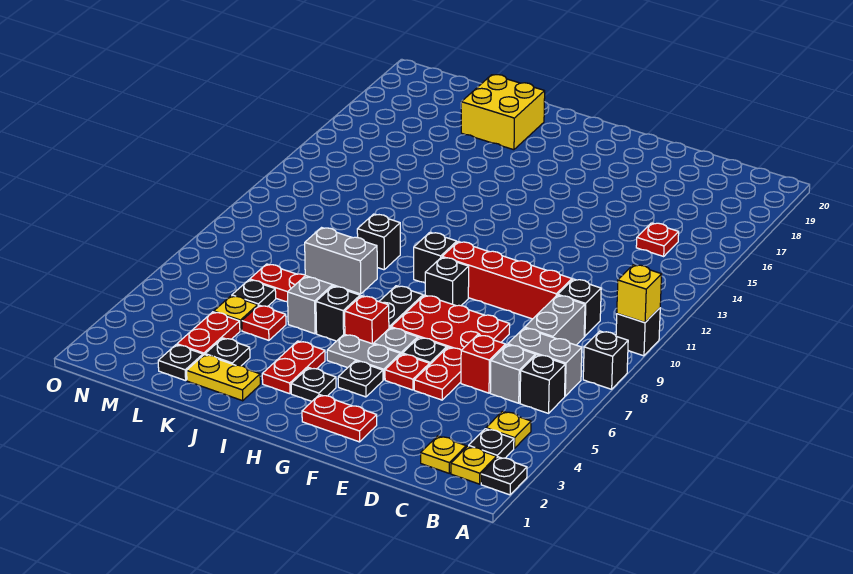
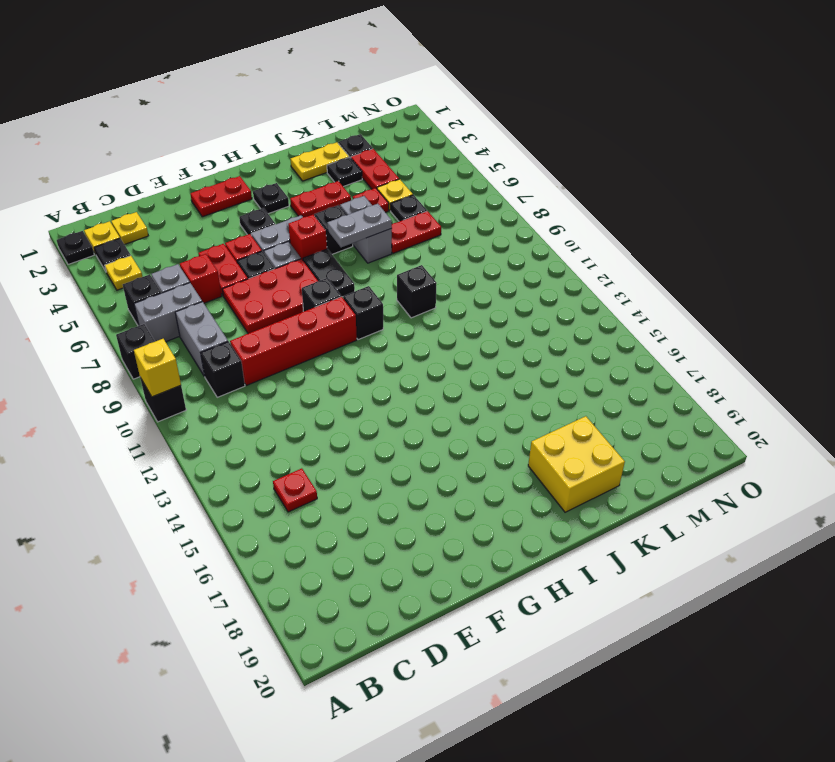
red plate I3:I4 level 1 -> red plate I4:J4 level 1
grey brick I7:J7 level 2 -> grey plate I7:J7 level 2

